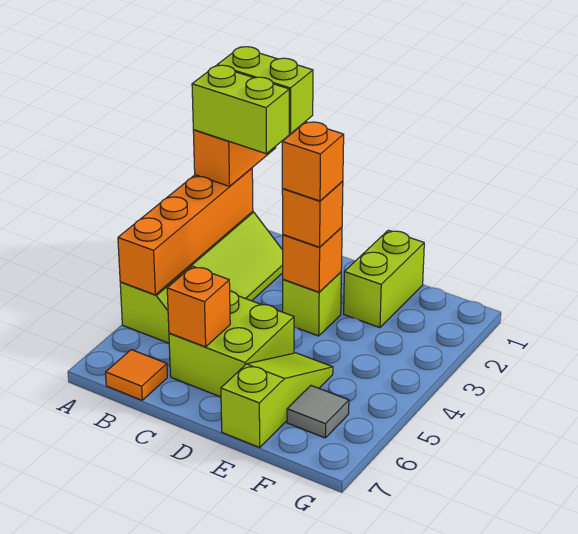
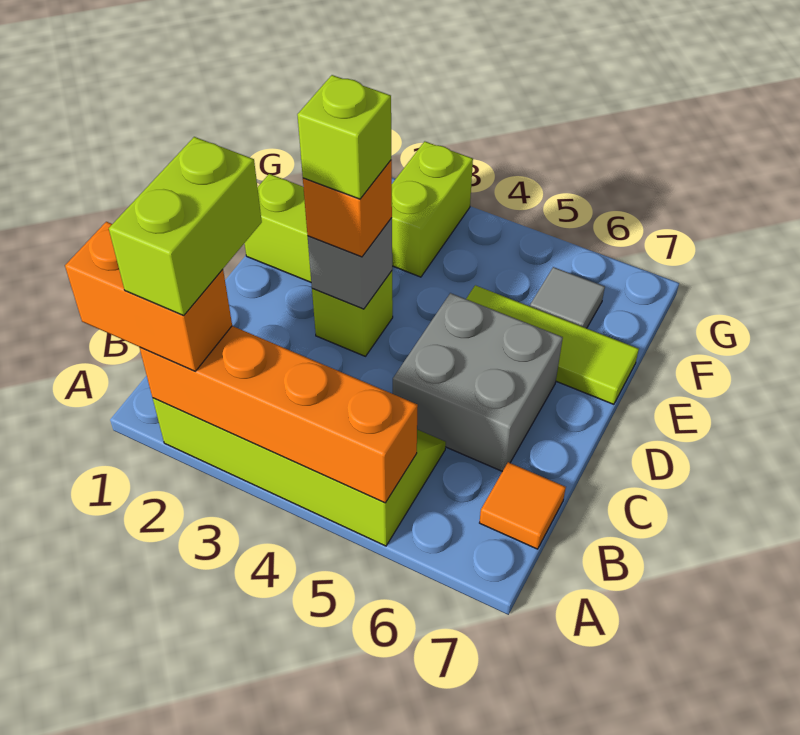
lime brick A1:B1 level 4 -> lime brick F3:G3 level 1
lime brick C5:D6 level 1 -> grey brick C5:D6 level 1
orange brick C6 level 2 -> none
orange brick D3 level 2 -> grey brick D3 level 2
orange brick D3 level 4 -> lime brick D3 level 4
lime slope E5:E7 level 1 top 7 -> lime tile E5:E7 level 1

